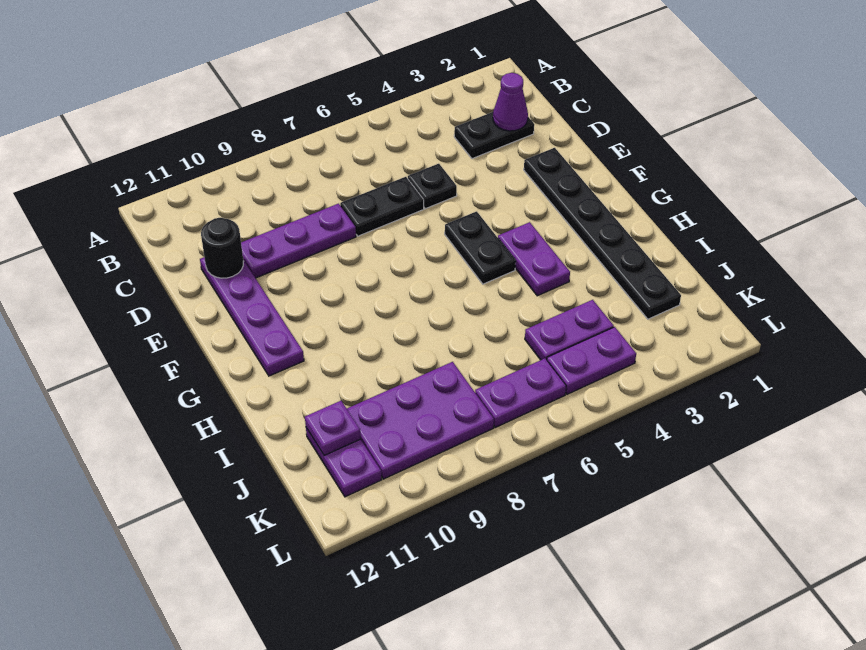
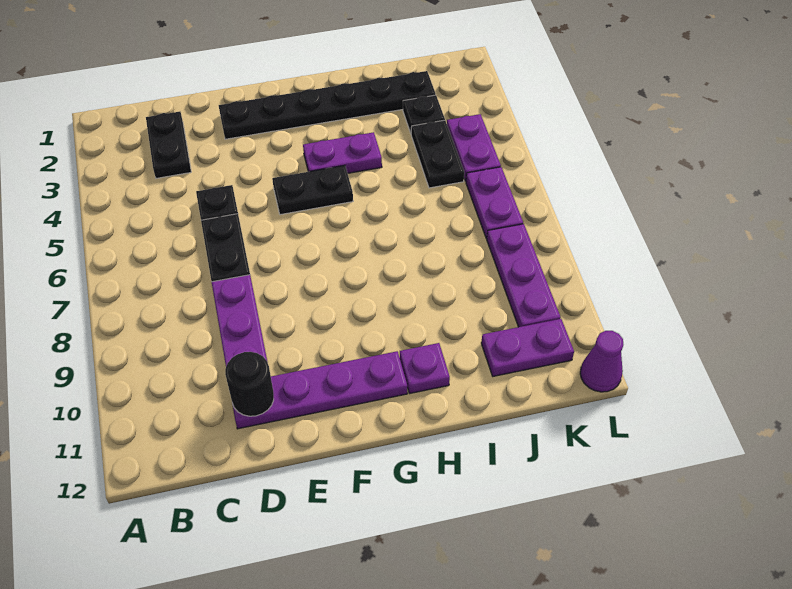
purple cone C2 level 2 -> purple cone L12 level 1
none -> black plate J3 level 1
purple plate J4:J5 level 1 -> black plate J4:J5 level 1
purple plate J8:K10 level 1 -> purple plate K8:K10 level 1
purple plate J11 level 2 -> purple plate H11 level 1

